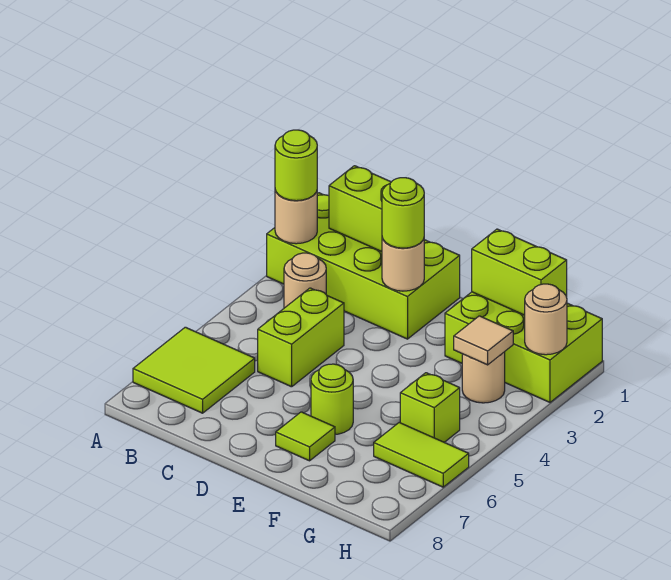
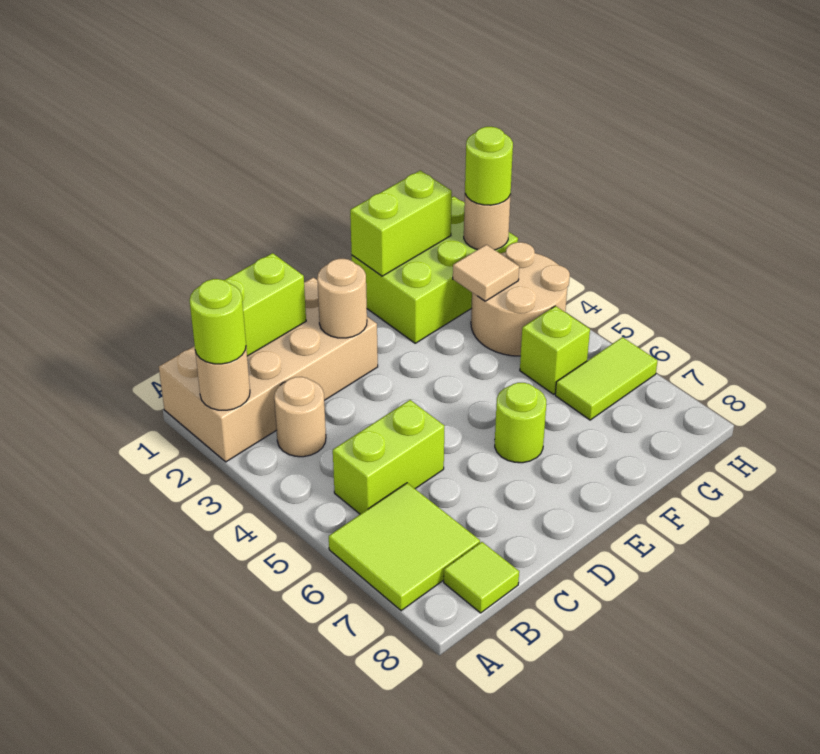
lime brick A1:D2 level 1 -> tan brick A1:D2 level 1
lime brick C4:C5 level 1 -> lime brick B5:C5 level 1
lime round brick D2 level 3 -> lime round brick H2 level 3
lime tile E7 level 1 -> lime tile B8 level 1
tan round brick G3 level 1 -> tan round brick G3:H4 level 1

